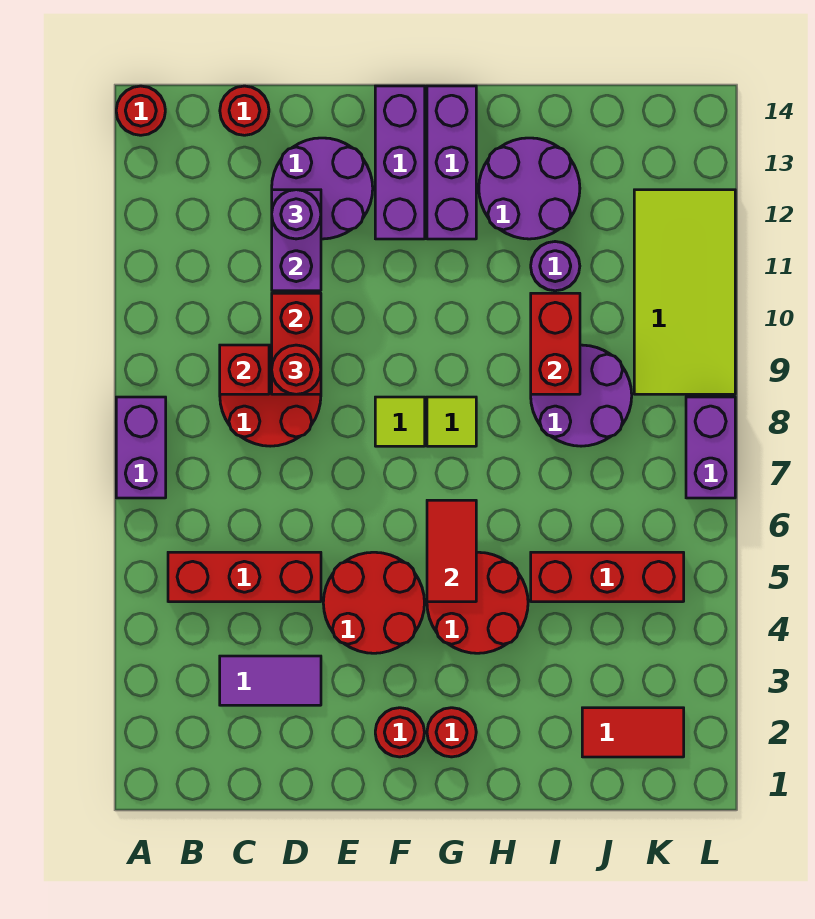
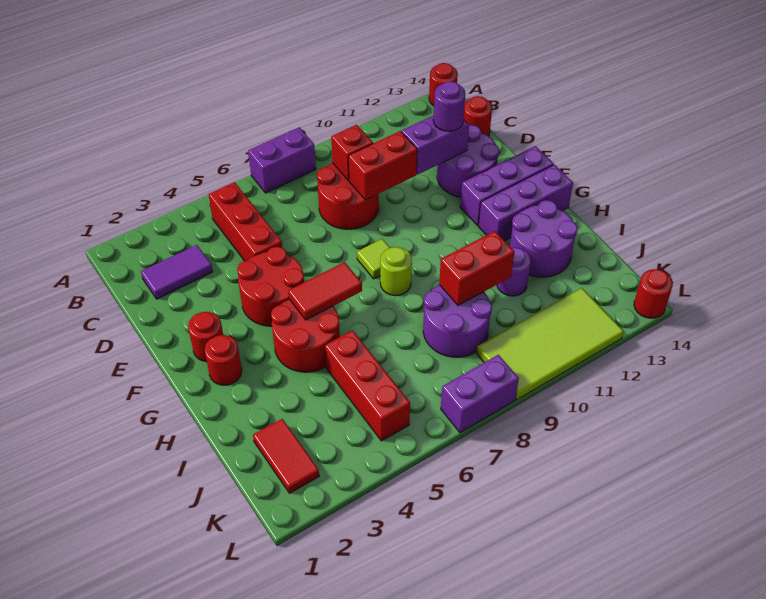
purple tile C3:D3 level 1 -> purple tile C2:C3 level 1
red round brick D9 level 3 -> red round brick L14 level 1
lime tile G8 level 1 -> lime round brick G8 level 1

